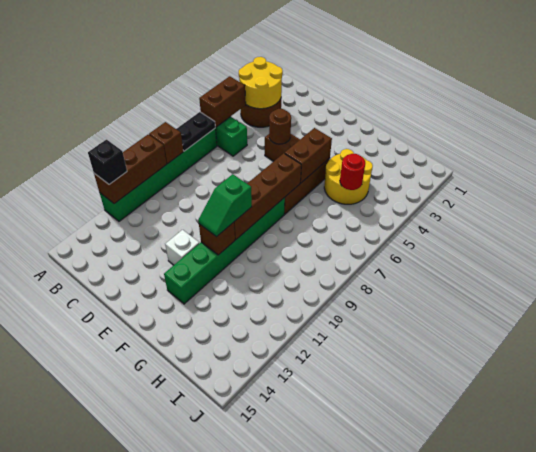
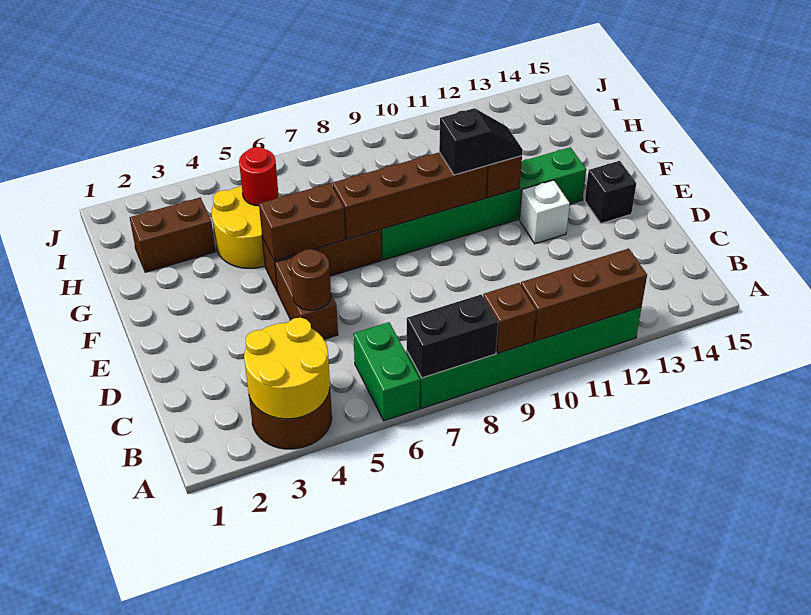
brown brick A5:A6 level 2 -> brown brick H2:H3 level 1
black plate A7:A8 level 2 -> black brick A7:A8 level 2
black brick A12 level 3 -> black brick E14 level 1
green slope F10:F11 level 3 top 10 -> black slope F10:F11 level 3 top 10

